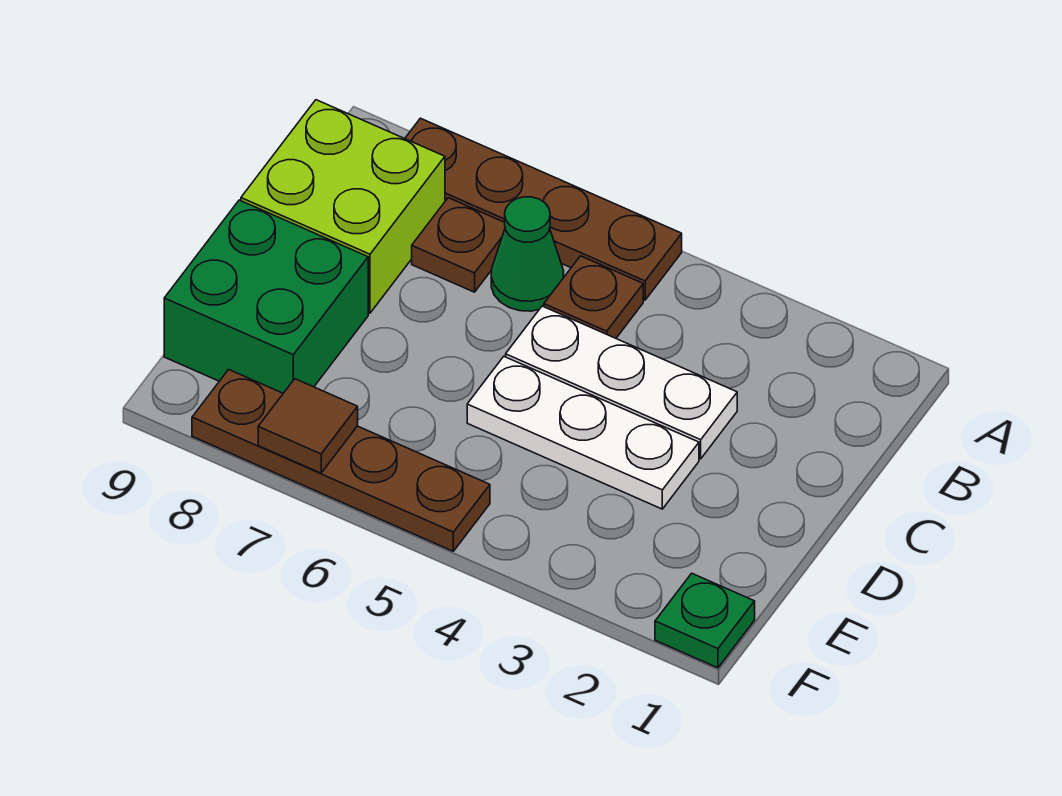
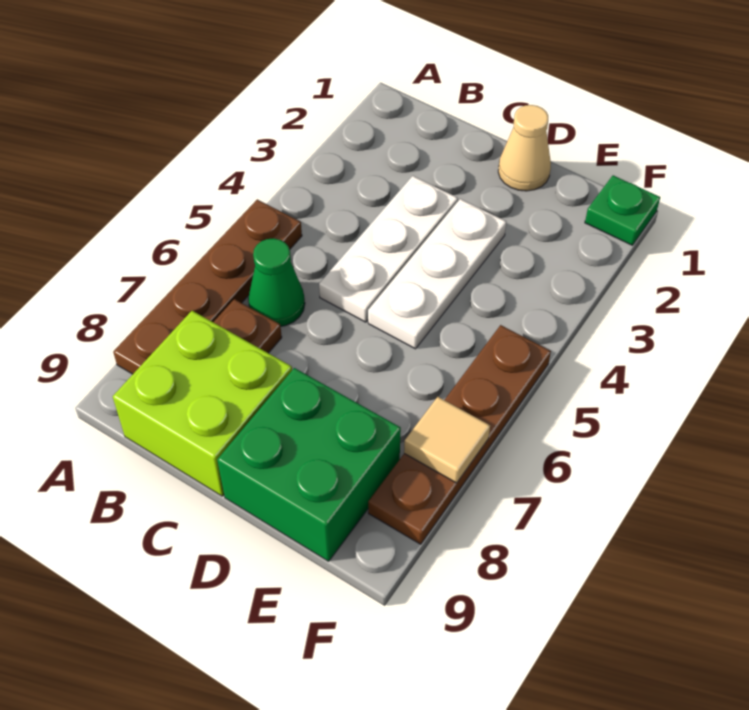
brown plate B5 level 1 -> none
none -> tan cone D1 level 1
brown tile F7 level 2 -> tan tile F7 level 2

